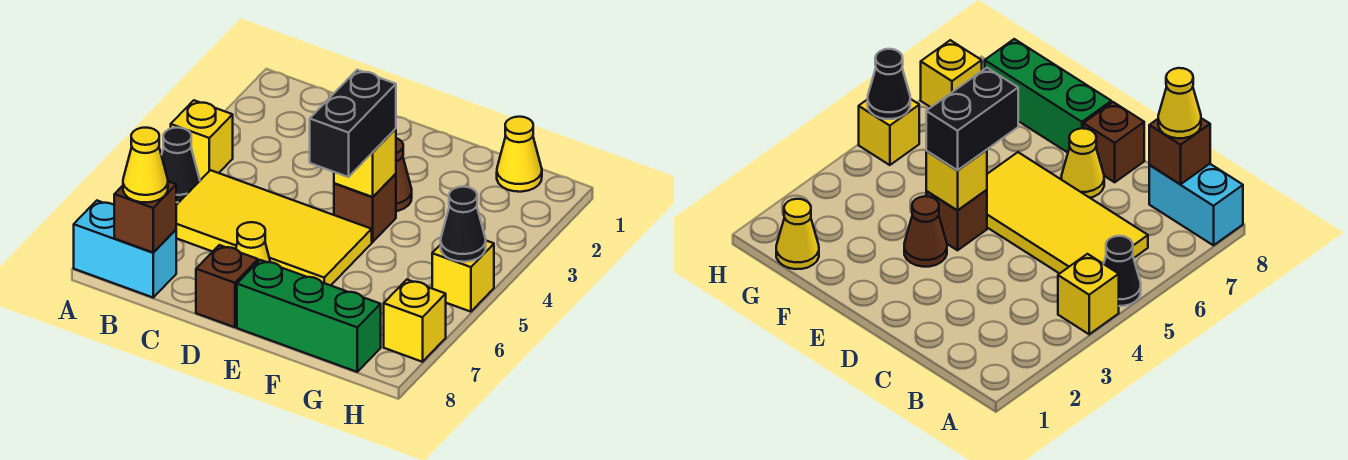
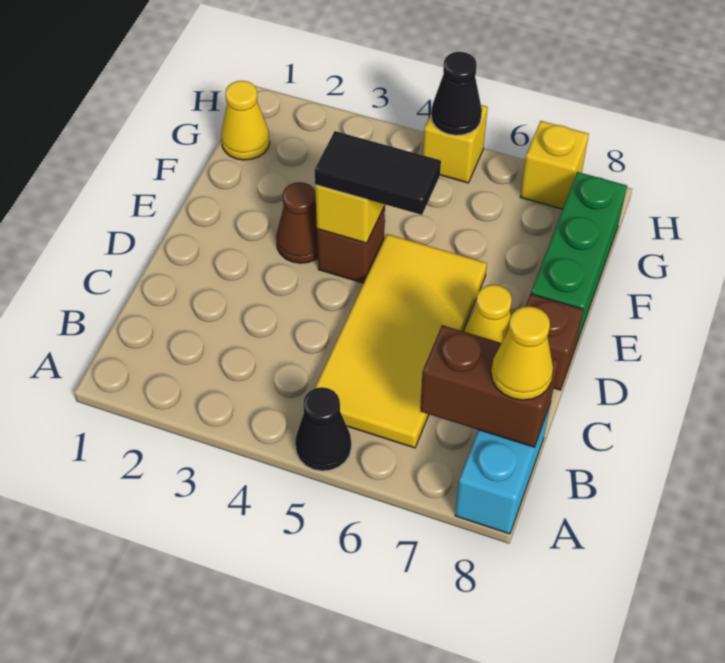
yellow brick A4 level 1 -> none
brown brick B8 level 2 -> brown brick B7:B8 level 2
black brick E4:E5 level 3 -> black tile E4:E5 level 3

